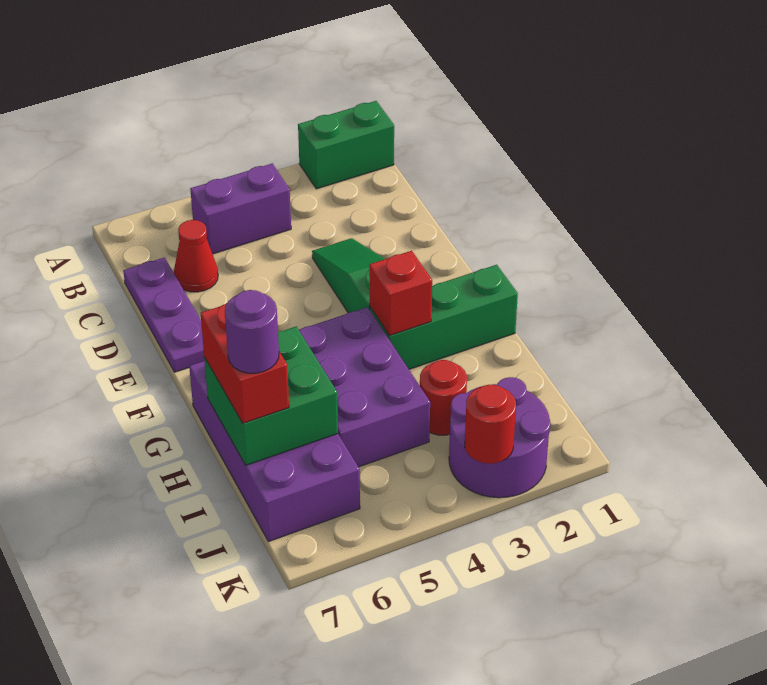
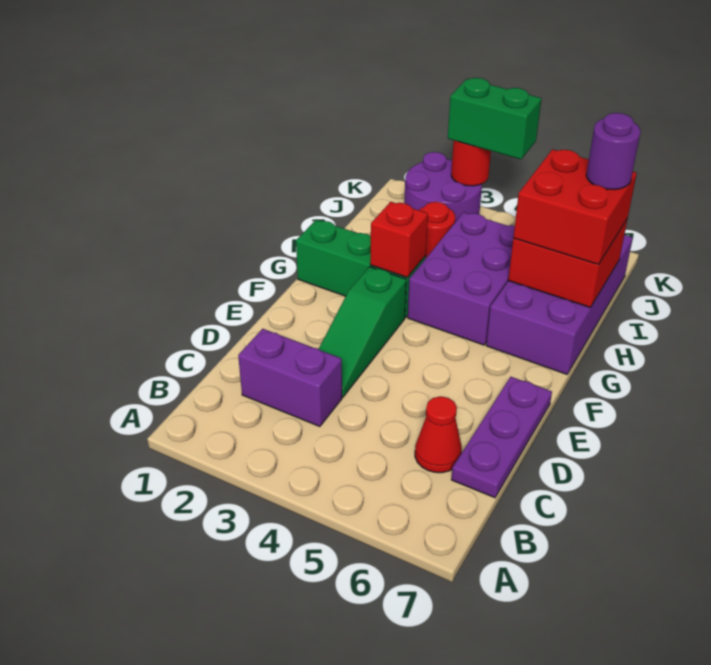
green brick A1:A2 level 1 -> green brick K3:K4 level 3
purple brick B4:B5 level 1 -> purple brick C2:C3 level 1
green brick H6:I7 level 2 -> red brick H6:I7 level 2
red brick H7:I7 level 3 -> red brick H6:I7 level 3

